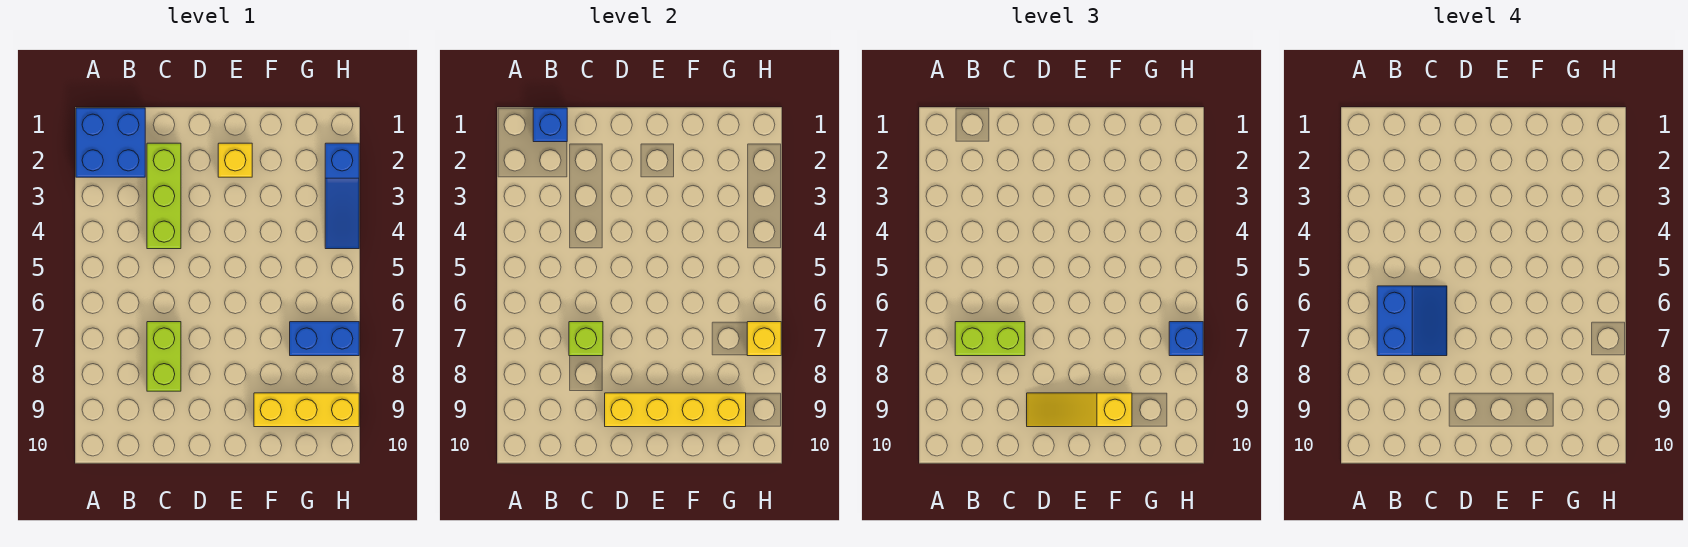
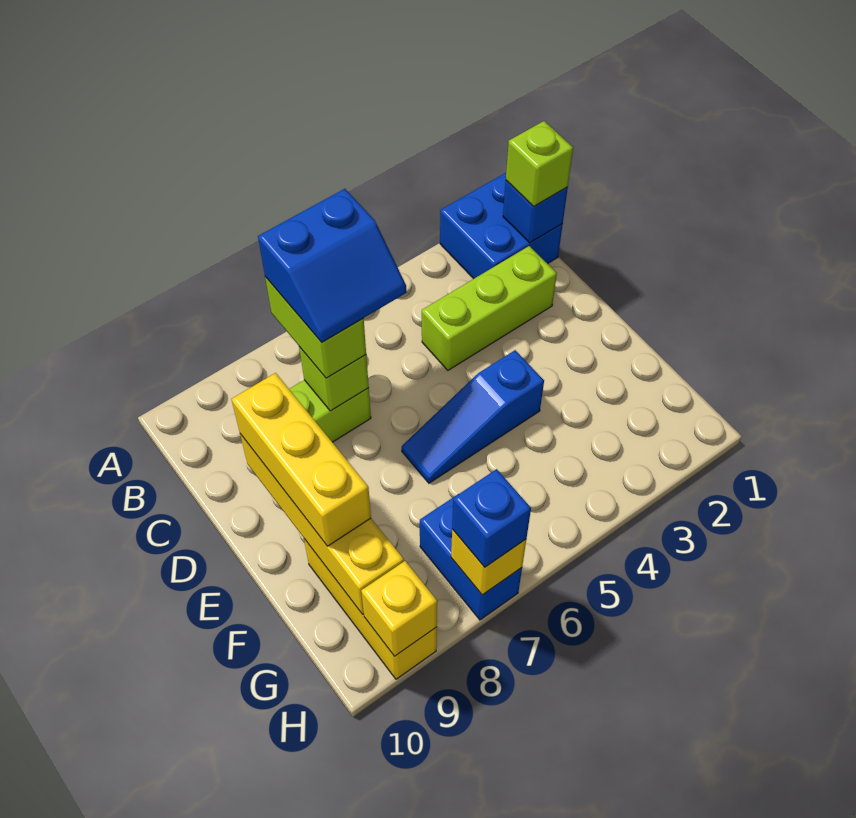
none -> lime brick B1 level 3
yellow slope D9:F9 level 3 top F -> yellow brick D9:F9 level 3
yellow brick E2 level 1 -> yellow brick H9 level 2
blue slope H2:H4 level 1 top 2 -> blue slope E4:E6 level 1 top 4

